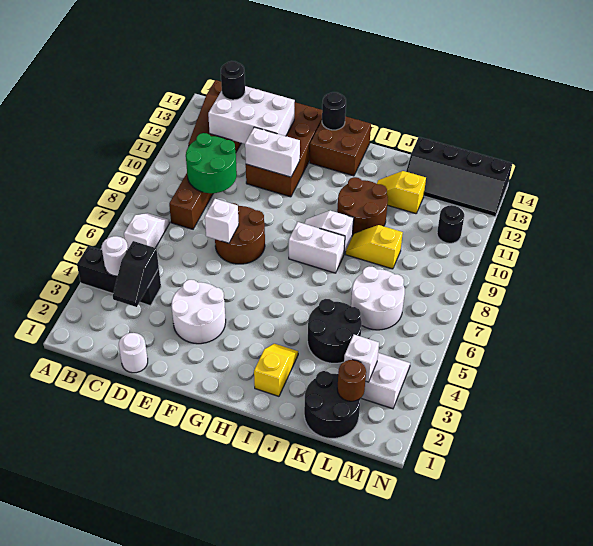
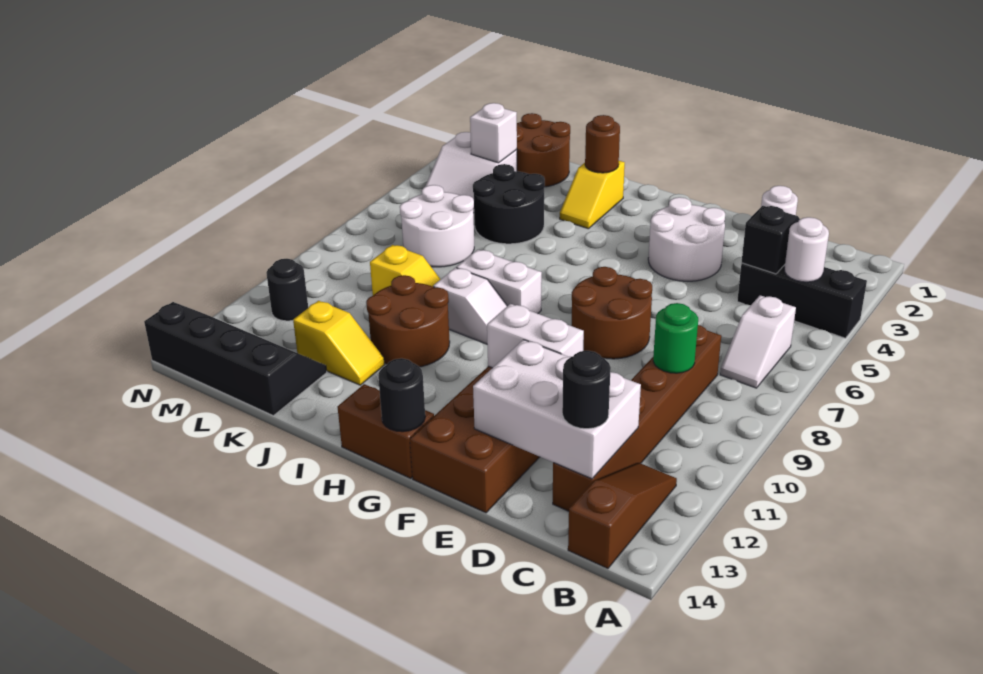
green round brick C9:D10 level 2 -> green round brick C9 level 2
white brick E7 level 2 -> none
brown brick G13:H14 level 1 -> brown brick G14:H14 level 1
black round brick K1:L2 level 1 -> brown round brick K1:L2 level 1
brown round brick L2 level 2 -> brown round brick I2 level 2

